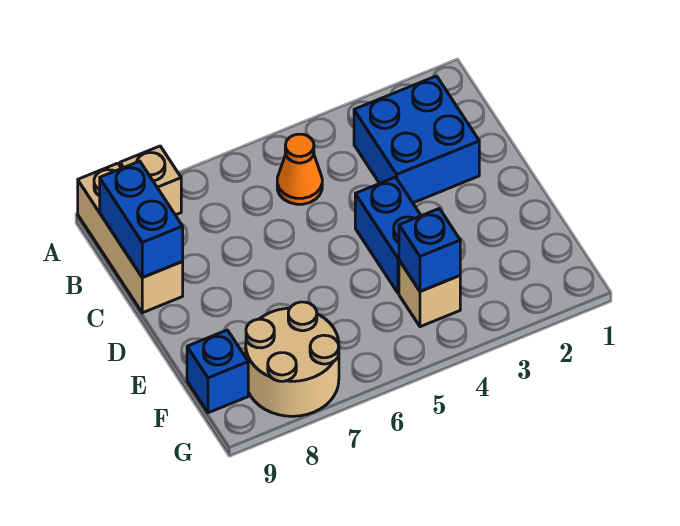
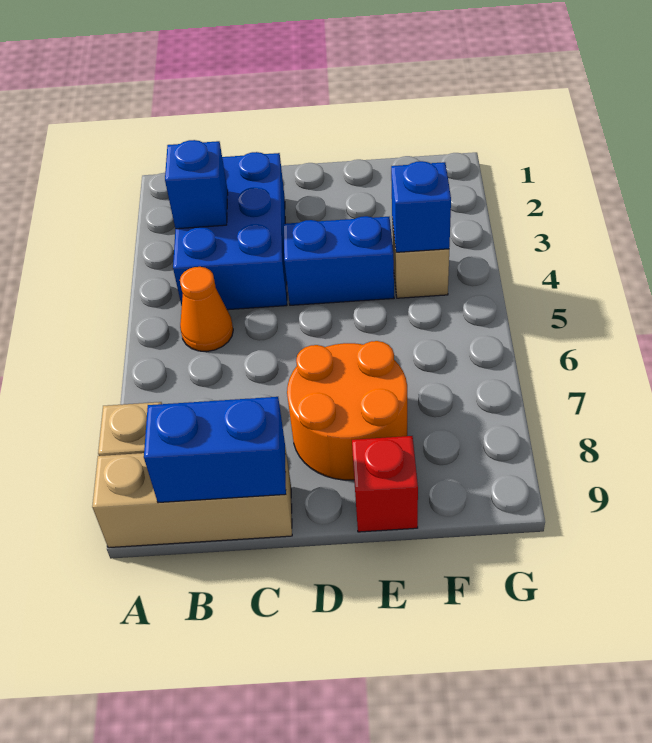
blue brick B2:C3 level 1 -> blue brick B2:C4 level 1
none -> orange round brick D7:E8 level 1
none -> red brick E9 level 1
tan round brick F7:G8 level 1 -> none
blue brick F9 level 1 -> blue brick B3 level 2

